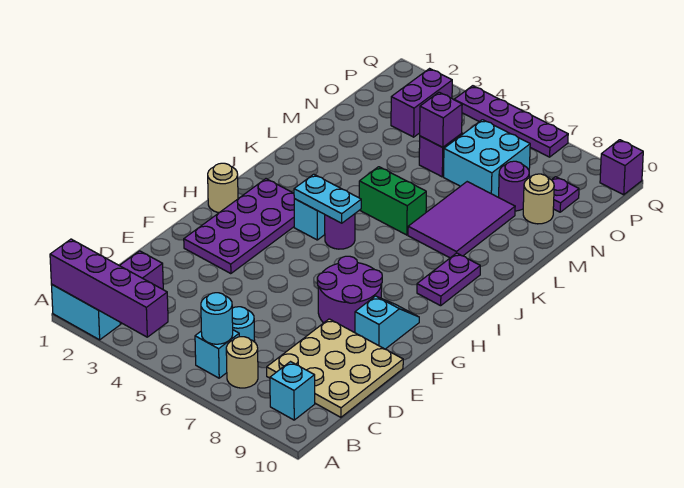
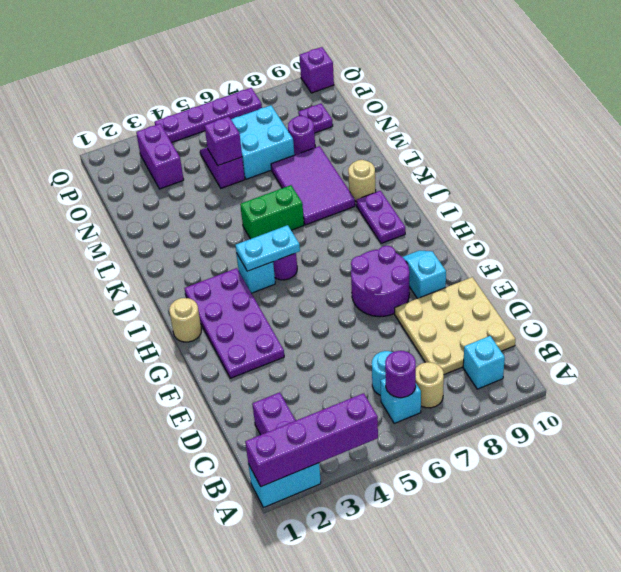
cyan round brick B6 level 2 -> purple round brick B6 level 2
tan round brick N9 level 1 -> tan round brick K9 level 1

